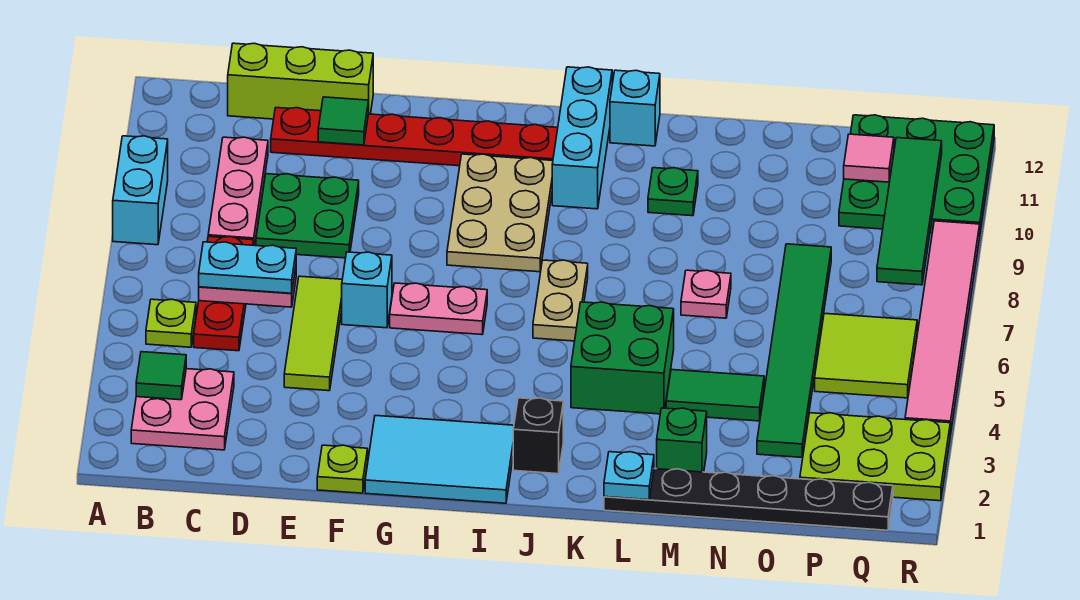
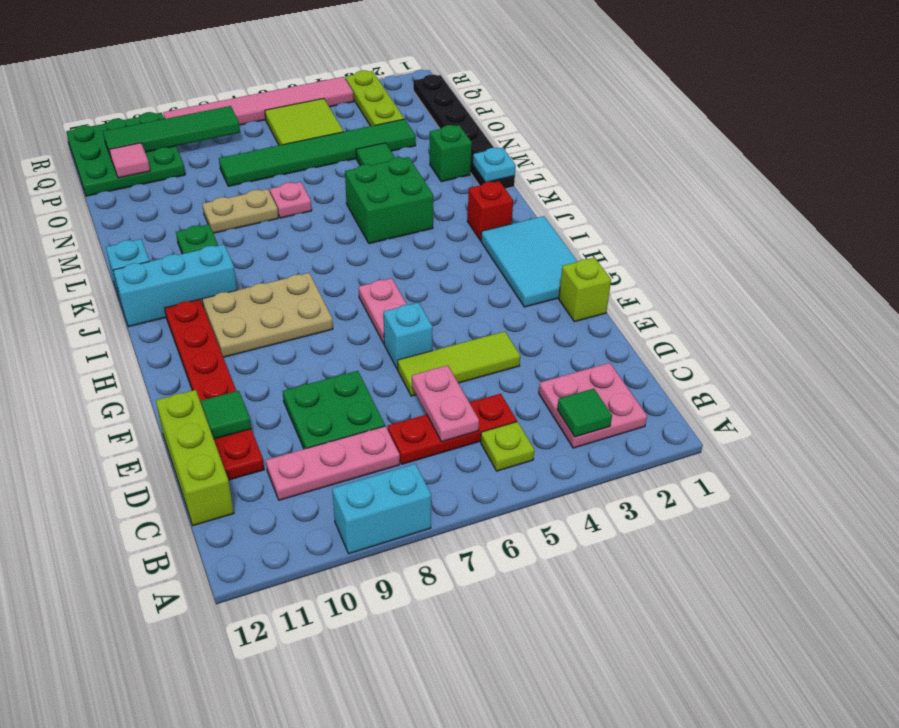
cyan plate C6:D6 level 3 -> none
lime plate F1 level 1 -> lime brick F1 level 1
black brick J2 level 1 -> red brick J2 level 1
tan plate J6:J7 level 1 -> tan plate M8:M9 level 1
lime plate P2:R3 level 1 -> lime plate P3:R3 level 1

